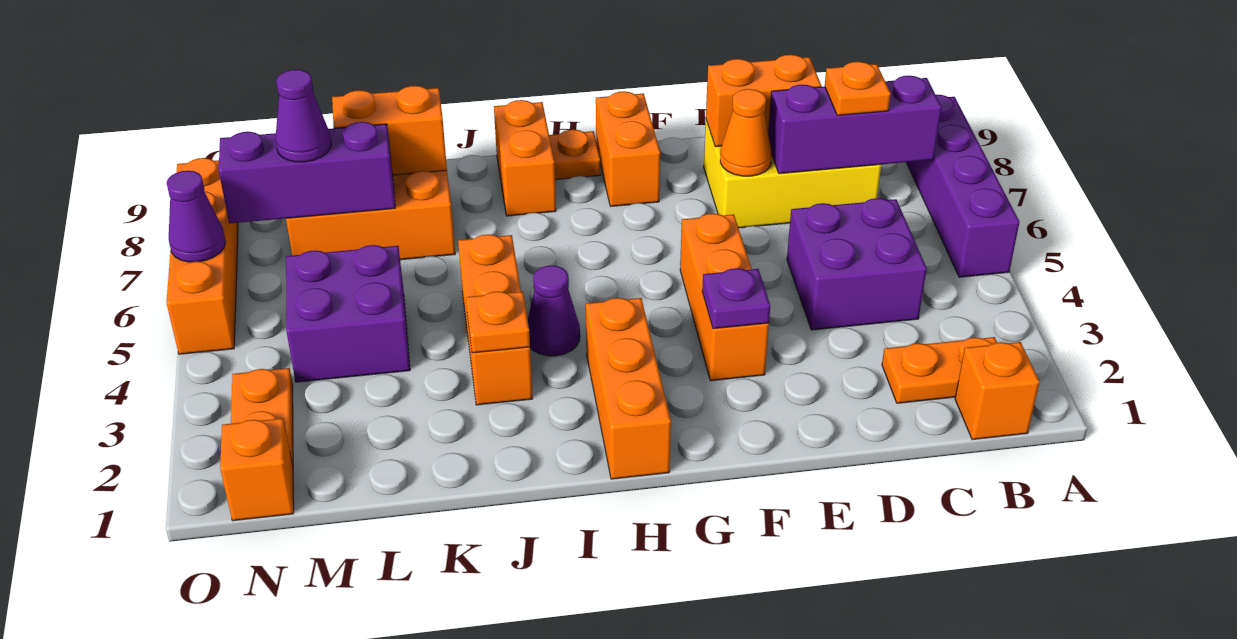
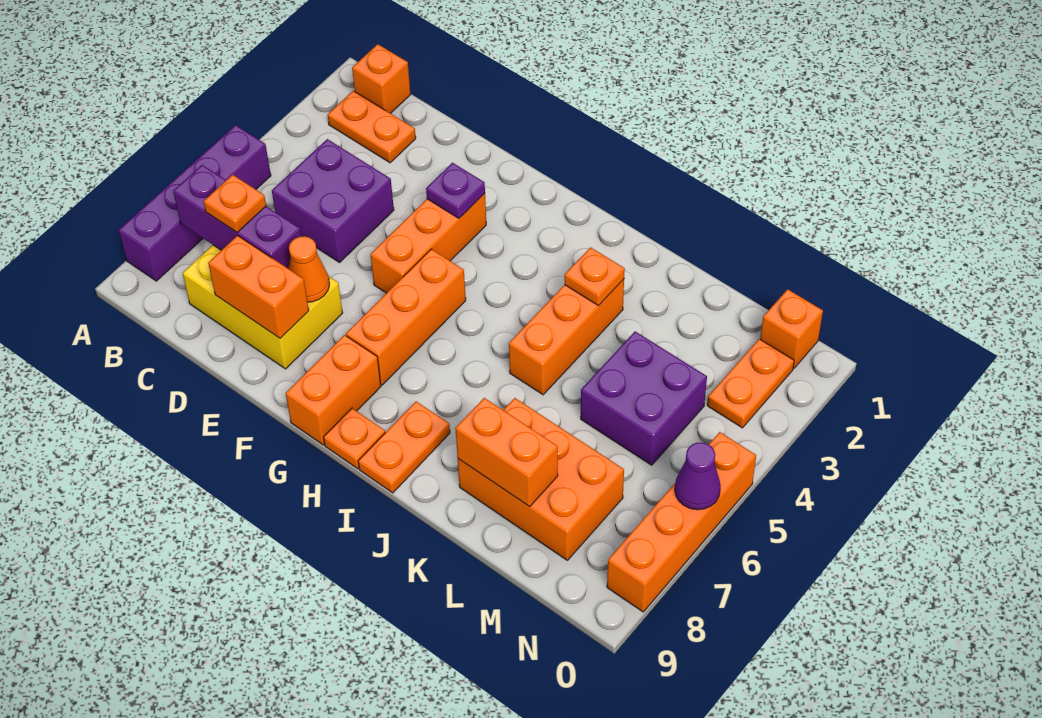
orange brick H1:H3 level 1 -> orange brick G5:G7 level 1
purple cone I4 level 1 -> none
orange brick I8:I9 level 1 -> orange plate I8:I9 level 1
purple brick L7:N7 level 2 -> none
purple cone M7 level 3 -> none

